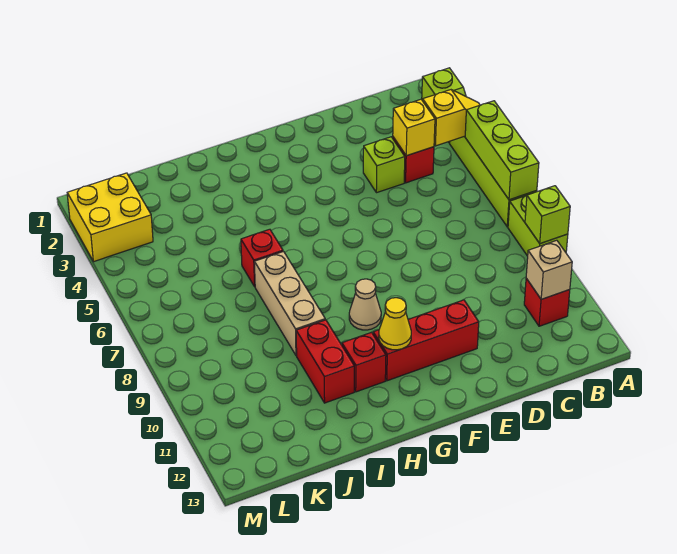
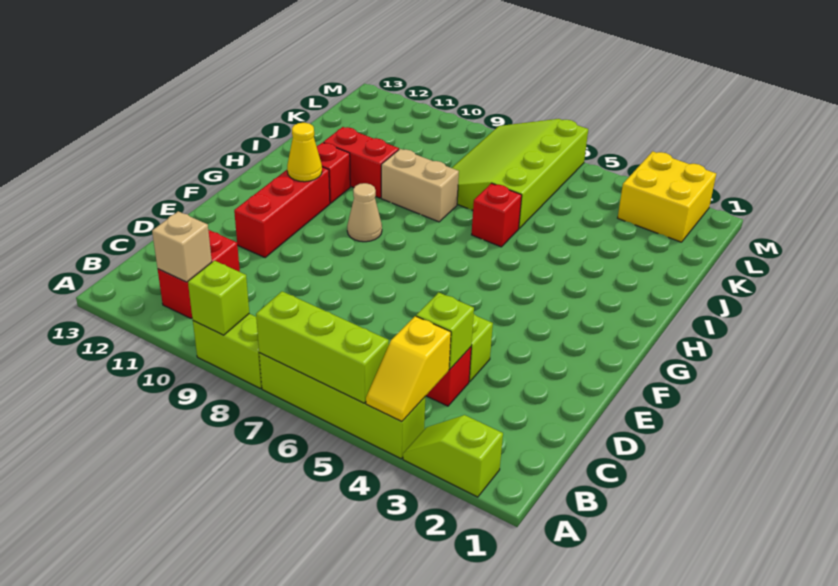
red brick B11 level 1 -> red brick B11:C11 level 1
yellow brick C4 level 2 -> lime brick C4 level 2
tan brick I7:I9 level 1 -> tan brick I8:I9 level 1
none -> lime slope J6:M8 level 1 top 6

